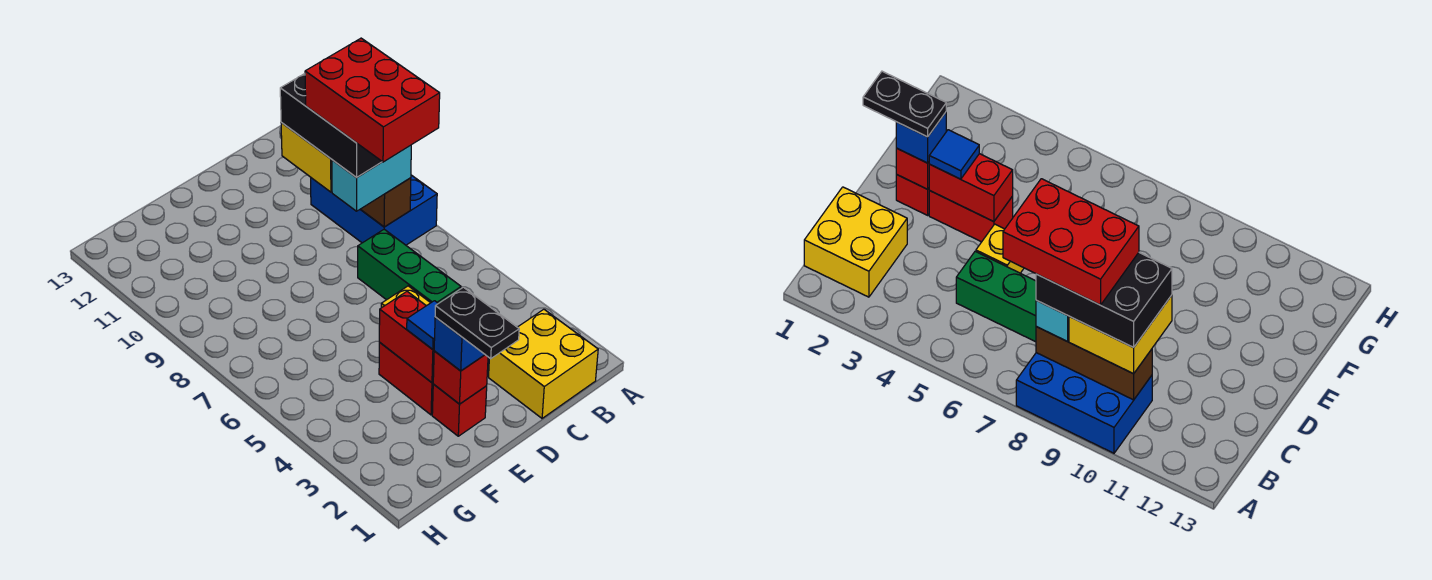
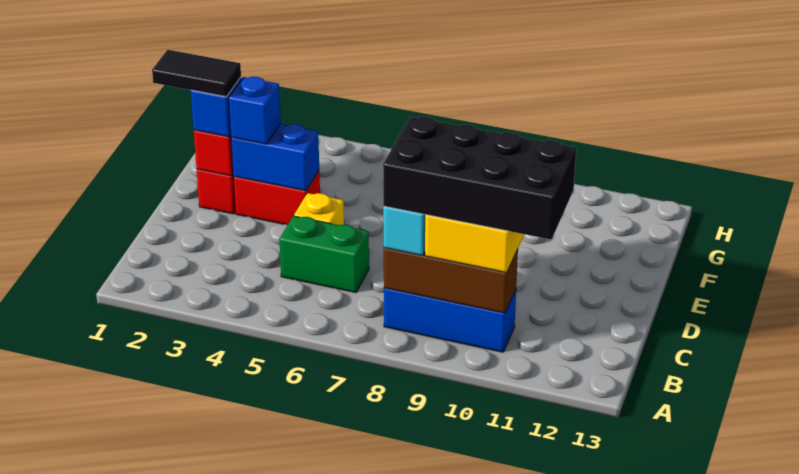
blue brick A8:B10 level 1 -> blue brick B8:B10 level 1
yellow brick B1:C2 level 1 -> none
red brick B7:C9 level 5 -> none
black brick B8:C10 level 4 -> black brick B8:C11 level 4
green brick C5:C7 level 1 -> green brick C5:C6 level 1
black plate E1:E2 level 4 -> black tile E1:E2 level 4
red brick E3:E4 level 2 -> blue brick E3:E4 level 2
blue tile E3 level 3 -> blue brick E3 level 3

